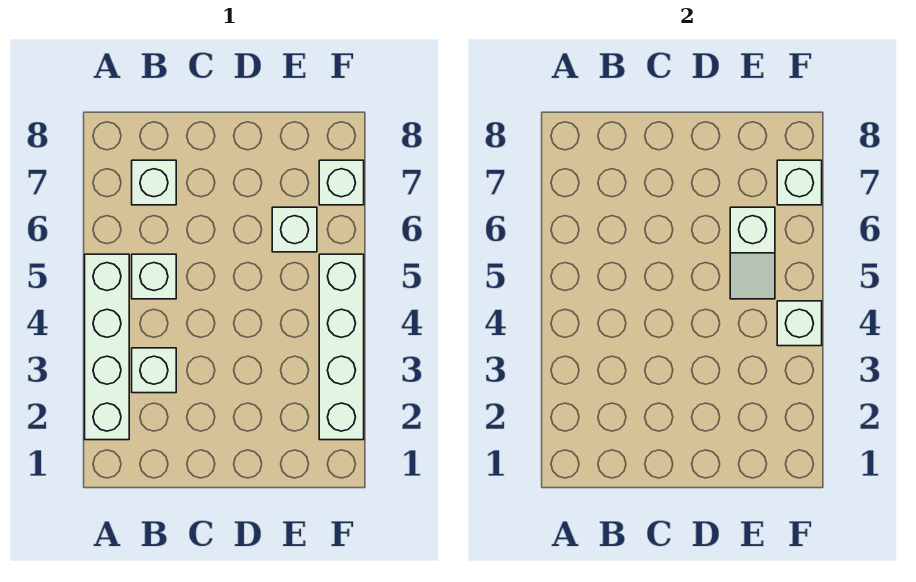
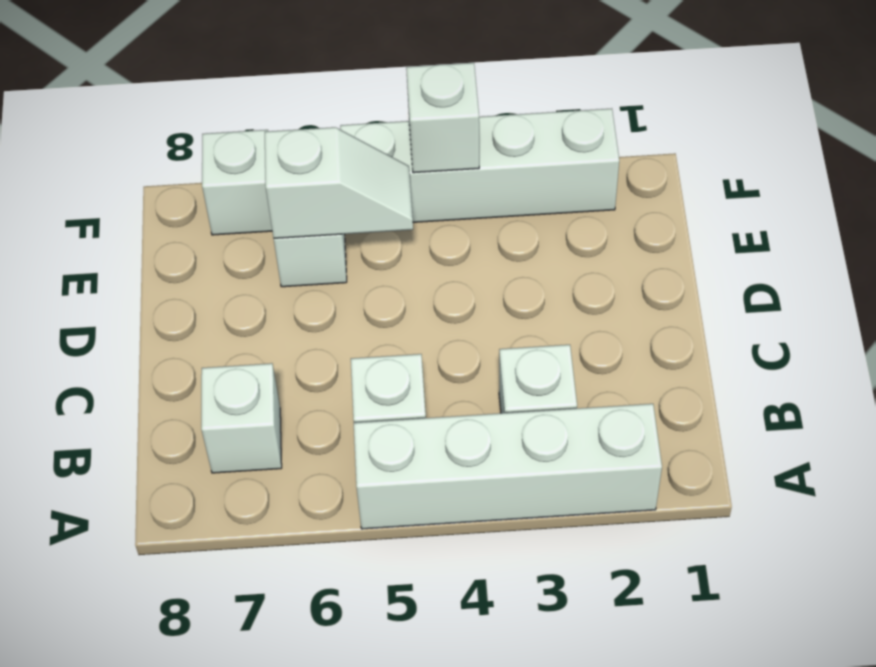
white brick F7 level 2 -> none

